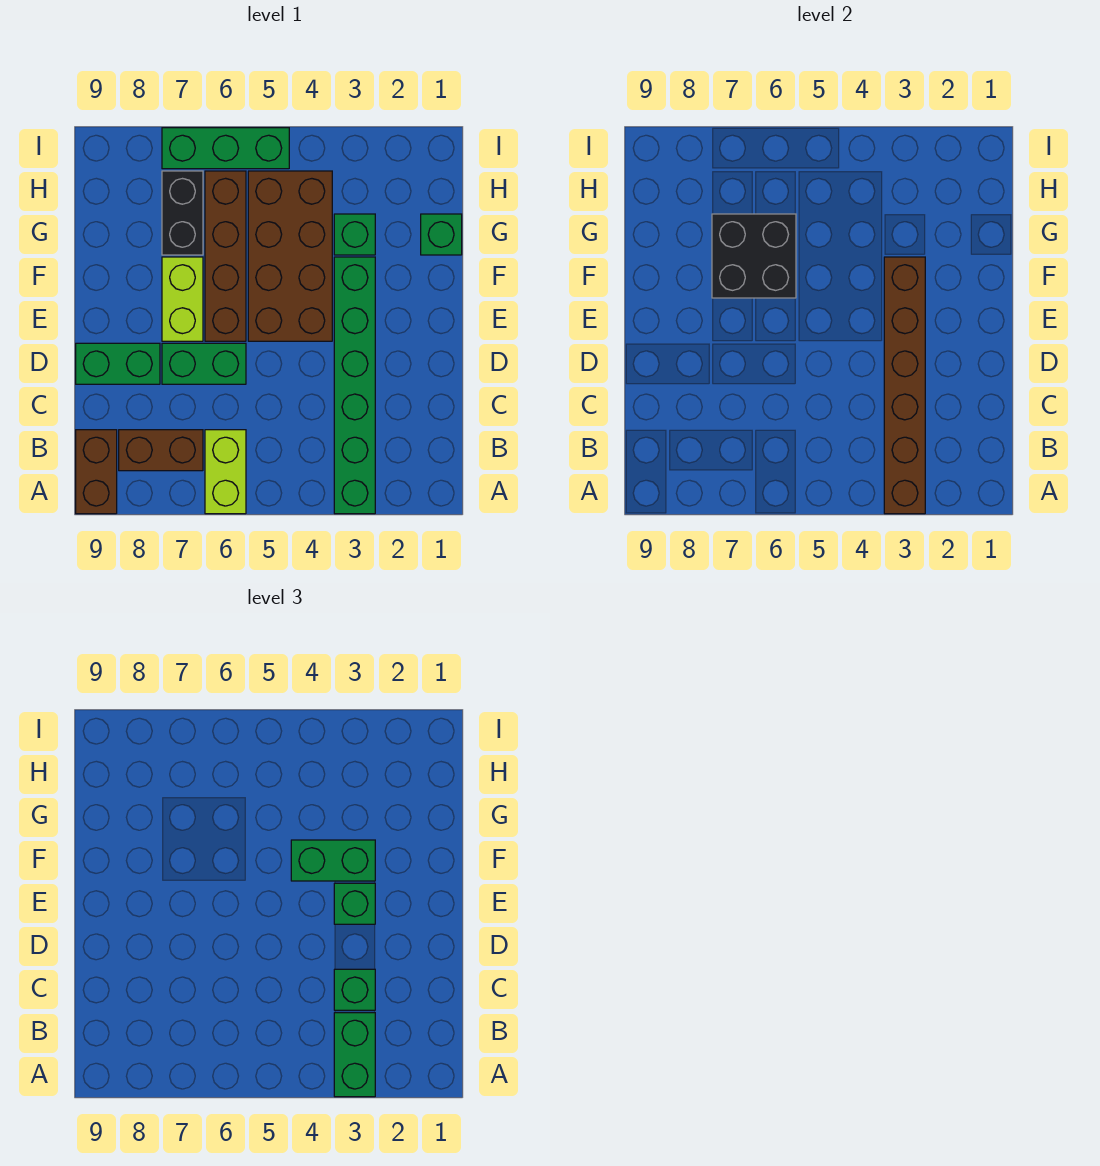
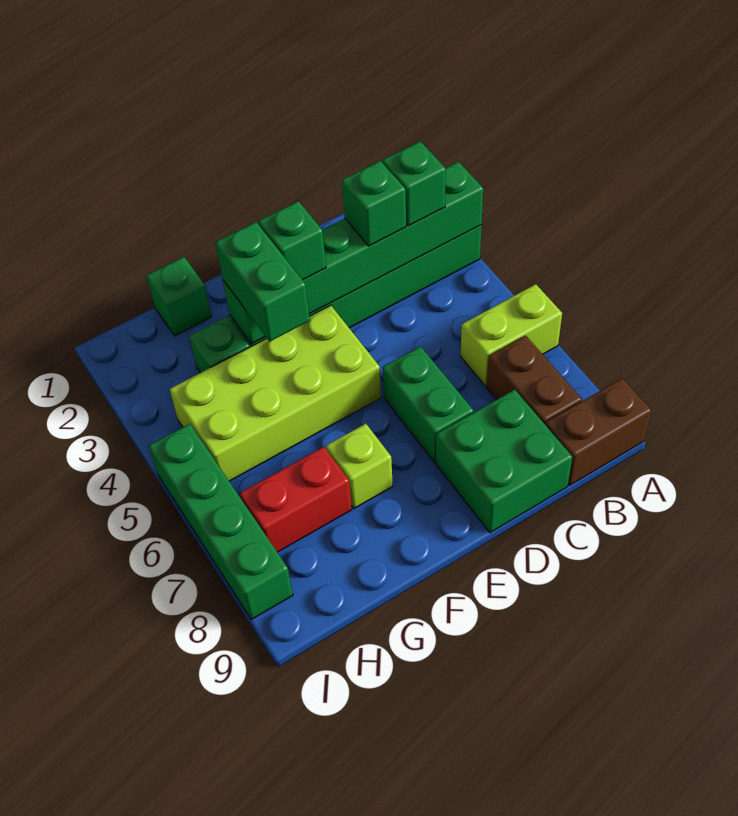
brown brick A3:F3 level 2 -> green brick A3:F3 level 2
green brick A3:B3 level 3 -> green brick B3 level 3
green brick D8:D9 level 1 -> green brick C8:D9 level 1
brown brick E4:H5 level 1 -> lime brick E4:H5 level 1
brown brick E6:H6 level 1 -> none
lime brick E7:F7 level 1 -> lime brick F7 level 1
black brick F6:G7 level 2 -> none
black brick G7:H7 level 1 -> red brick G7:H7 level 1
green brick I5:I7 level 1 -> green brick I5:I8 level 1

